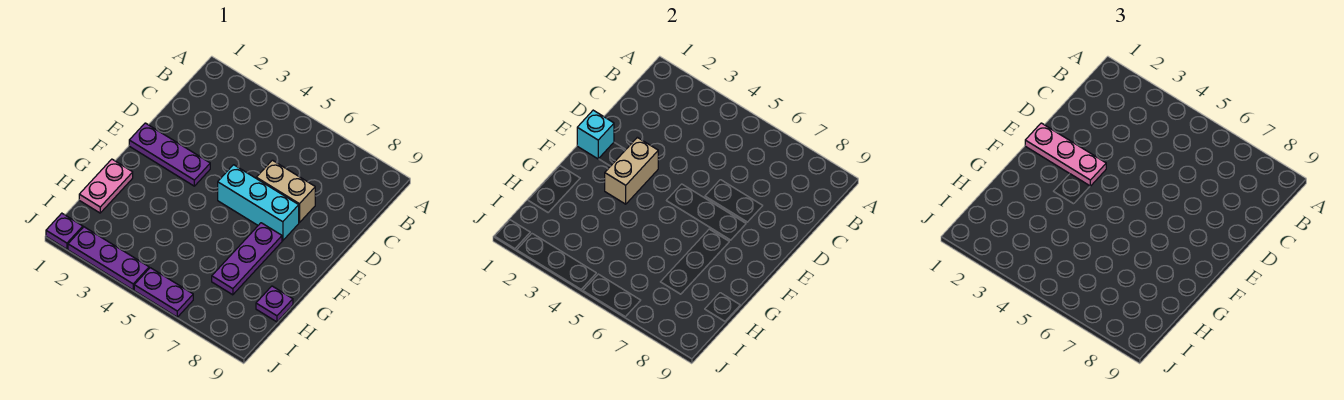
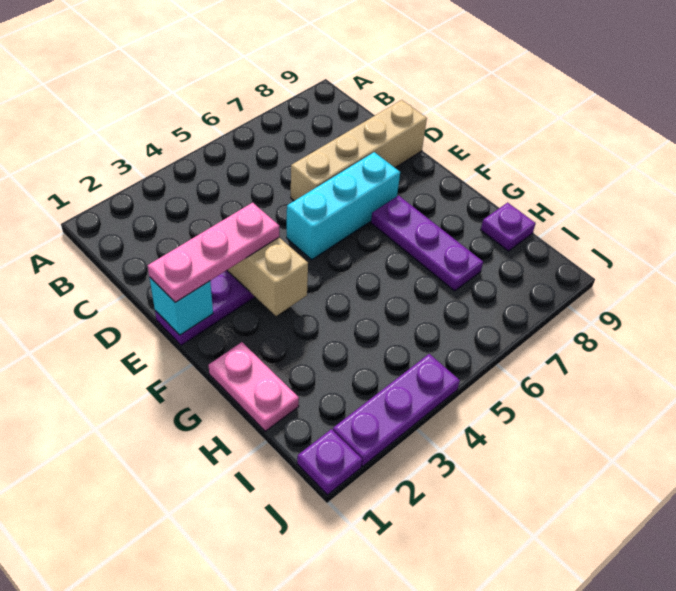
tan brick D6:D7 level 1 -> tan brick D6:D9 level 1
purple plate J5:J6 level 1 -> none

